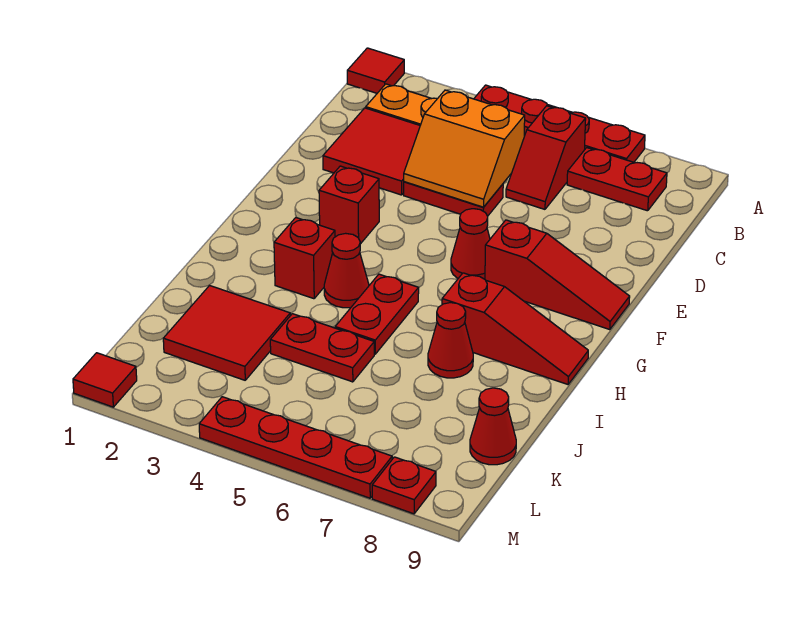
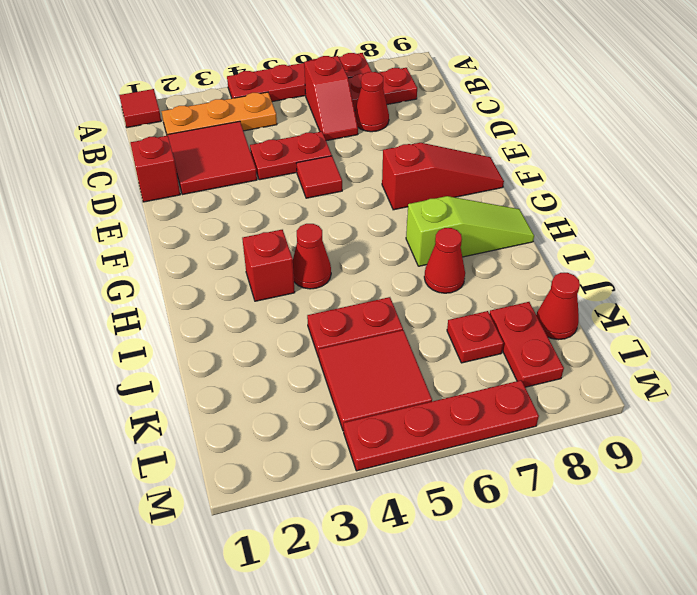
orange slope C4:D5 level 2 top C -> none
red brick F3 level 1 -> red brick D1 level 1
red cone F6 level 1 -> red cone C7 level 1
red plate H5:I5 level 1 -> red plate K8:L8 level 1
red slope H7:H9 level 1 top 7 -> lime slope H7:H9 level 1 top 7
red tile J2:K3 level 1 -> red tile K4:L5 level 1
red tile M1 level 1 -> red tile E5 level 1
red plate M8 level 1 -> red plate K7 level 1

